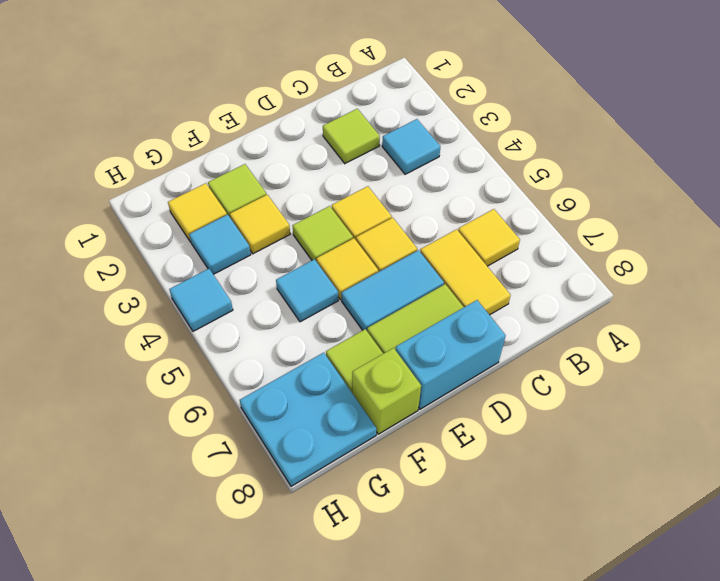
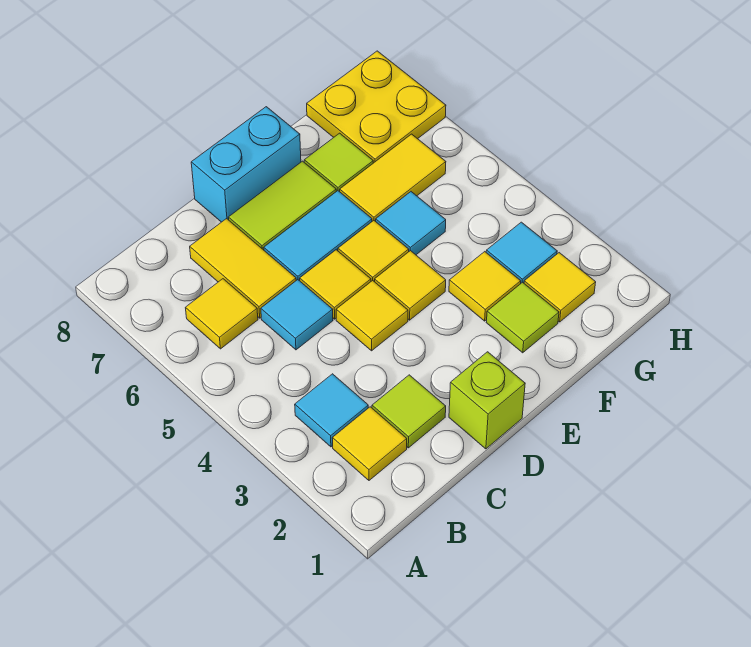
none -> yellow tile B2 level 1
lime tile E4 level 1 -> yellow tile E4 level 1
none -> yellow tile F6:G6 level 1
lime brick F8 level 1 -> lime brick D1 level 1
cyan plate G7:H8 level 1 -> yellow plate G7:H8 level 1
cyan tile H4 level 1 -> cyan tile C5 level 1

